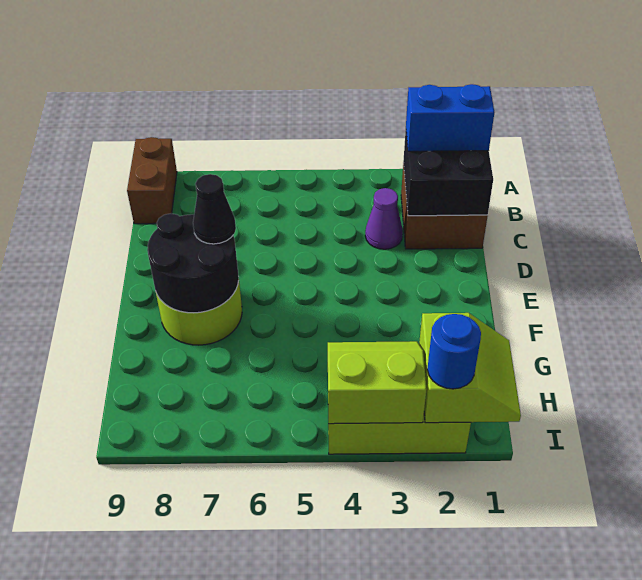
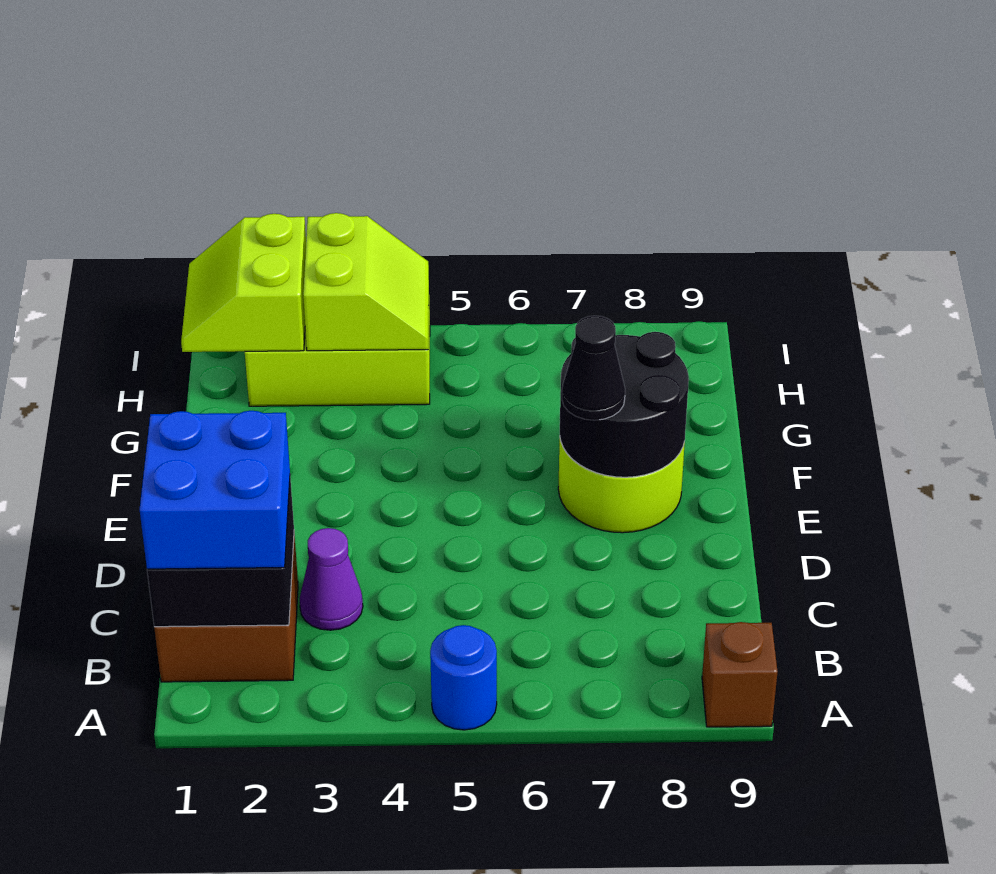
brown brick A9:B9 level 1 -> brown brick A9 level 1
blue brick B1:B2 level 3 -> blue brick B1:C2 level 3
lime slope H3:I4 level 2 top I -> lime slope H3:I4 level 2 top 3
blue round brick I2 level 3 -> blue round brick A5 level 1

